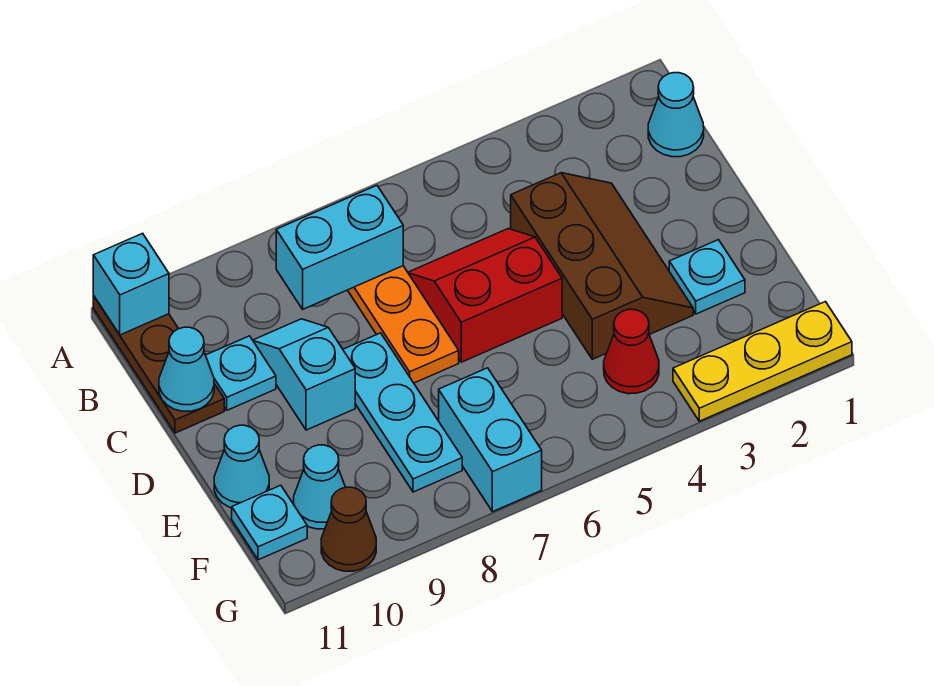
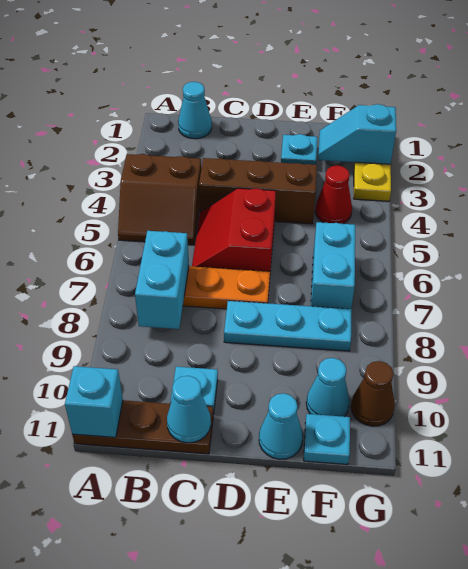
none -> brown slope A4:B5 level 1 top 4
cyan slope C9:D9 level 1 top D -> cyan slope F2:G2 level 2 top G
cyan brick F7:G7 level 1 -> cyan brick F6:F7 level 1

